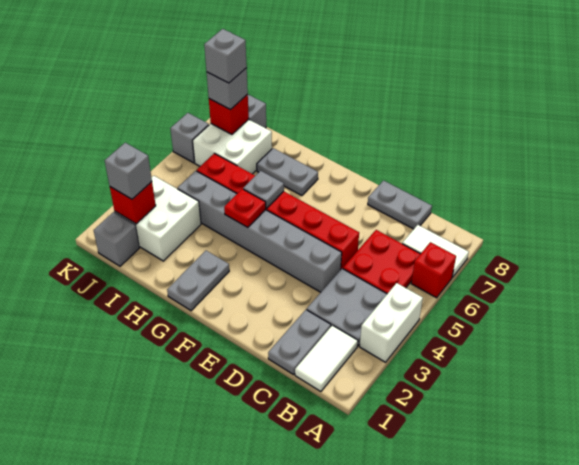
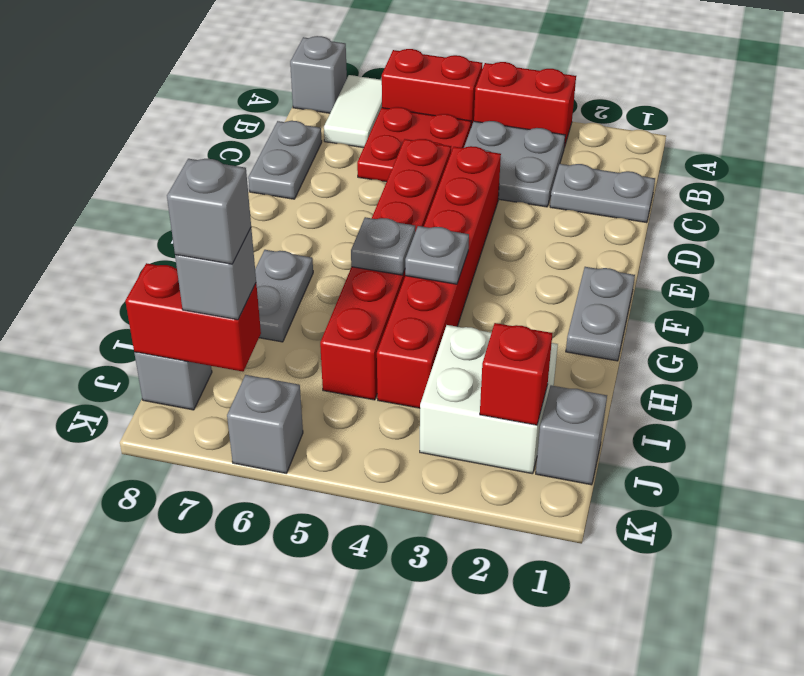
white brick A3:A4 level 1 -> red brick A3:A4 level 1
red brick A6 level 1 -> red brick A5:A6 level 1
white tile B1:B2 level 1 -> none
grey brick D4:I4 level 1 -> red brick D4:I4 level 1
grey plate G1:G2 level 1 -> grey plate F1:G1 level 1
red plate G4 level 2 -> grey plate G4 level 2
white brick I6:J7 level 1 -> none
grey brick J2 level 3 -> grey brick A8 level 1
red brick J7 level 2 -> red brick J7:J8 level 2

